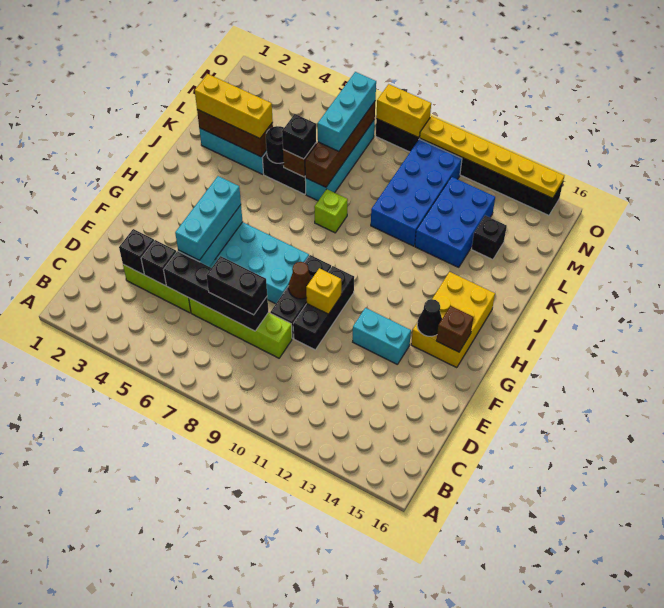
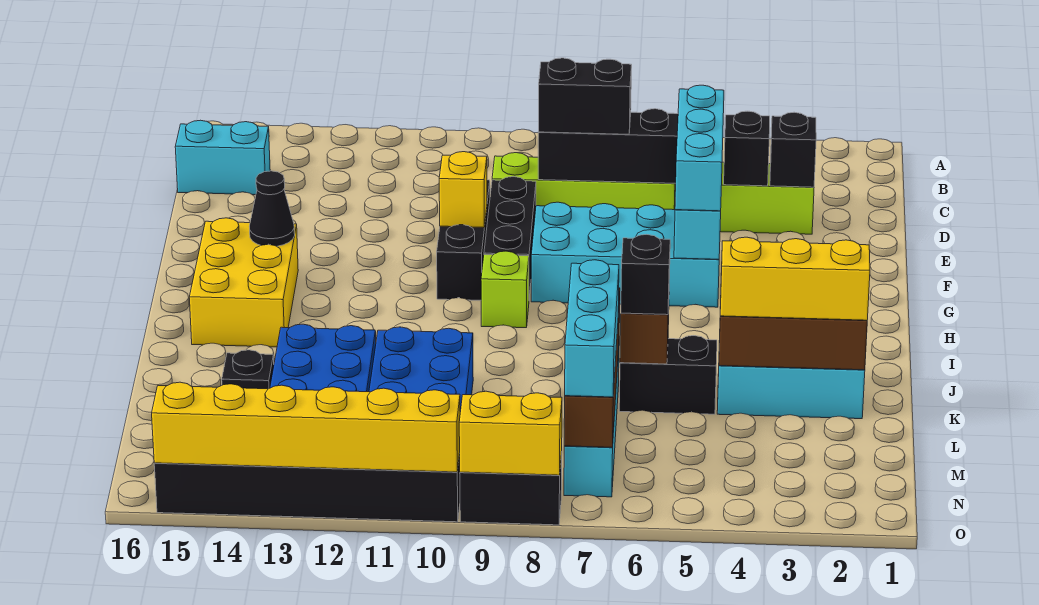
brown cone F9 level 2 -> none
cyan brick F12:F13 level 1 -> cyan brick C15:C16 level 1
brown brick G15 level 2 -> none
lime brick J8 level 1 -> lime brick H9 level 1
black round brick K5 level 2 -> none
yellow plate O10:O15 level 2 -> yellow brick O10:O15 level 2

